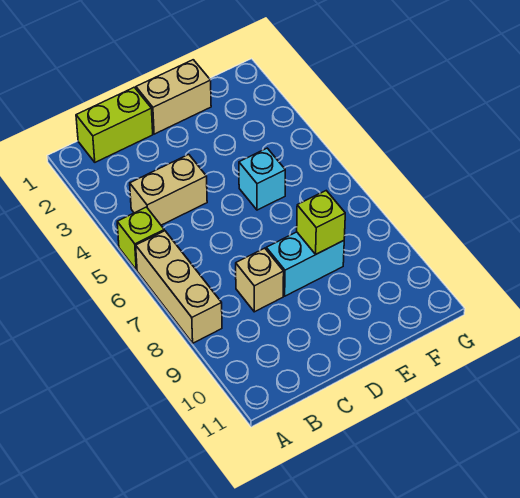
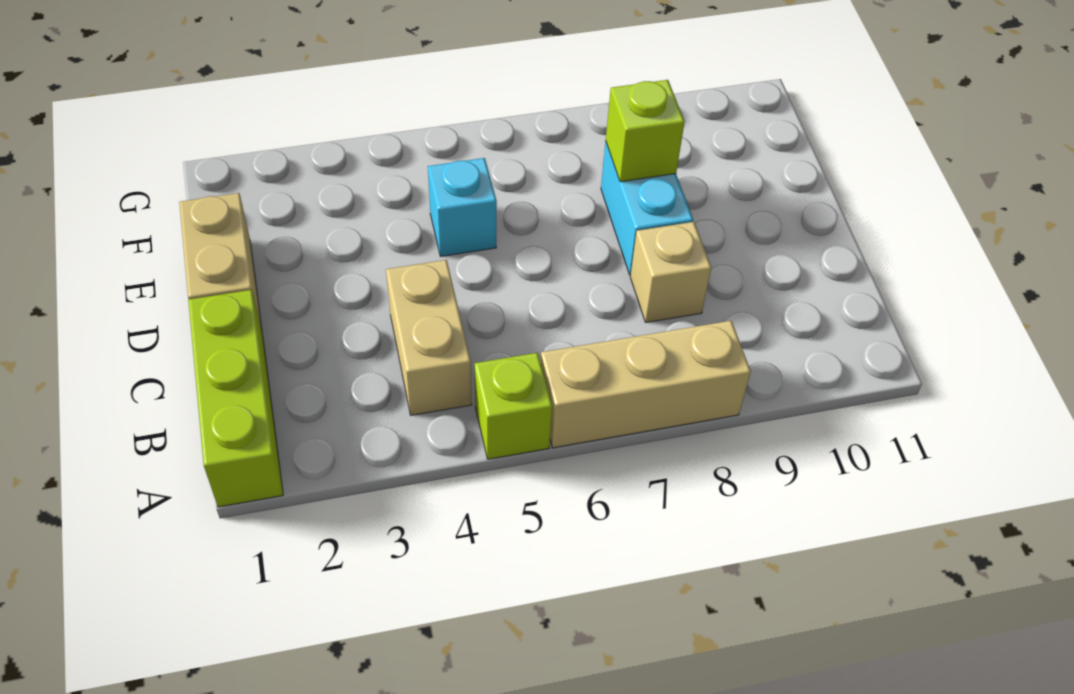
lime brick B1:C1 level 1 -> lime brick A1:C1 level 1

